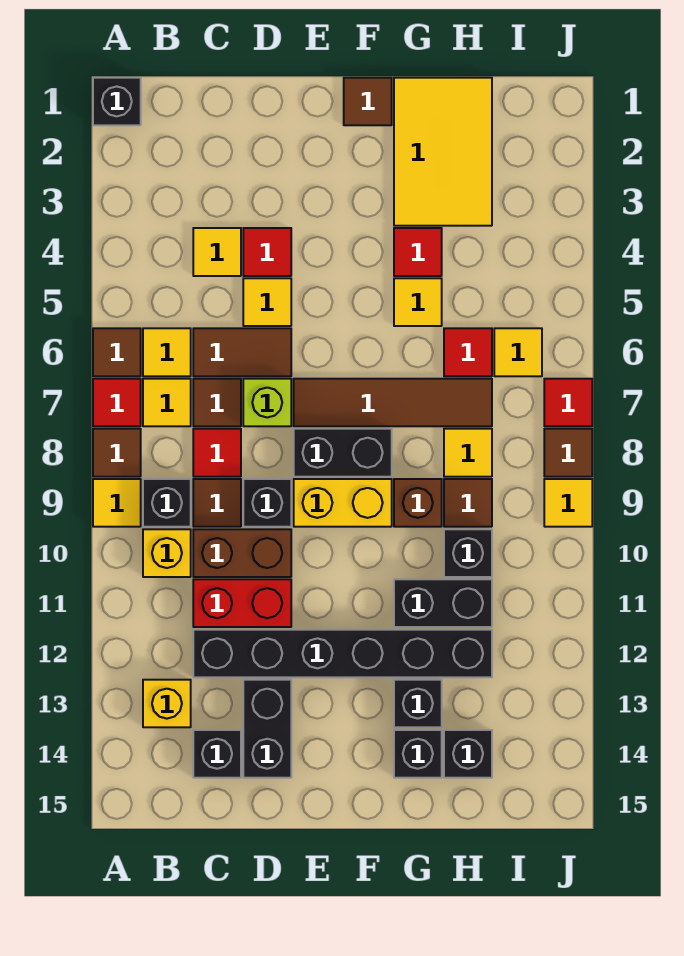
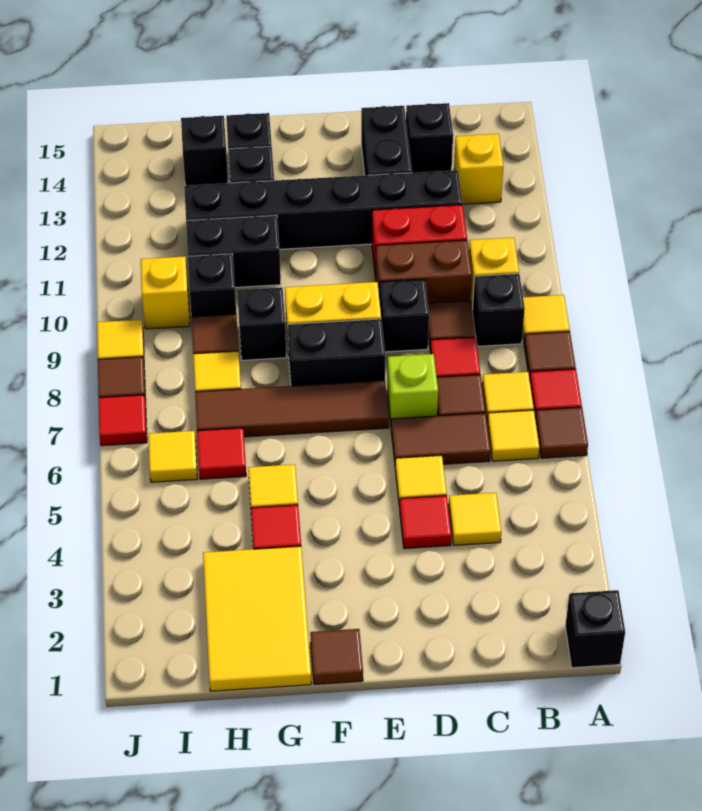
brown brick G9 level 1 -> black brick G9 level 1
none -> yellow brick I10 level 1

